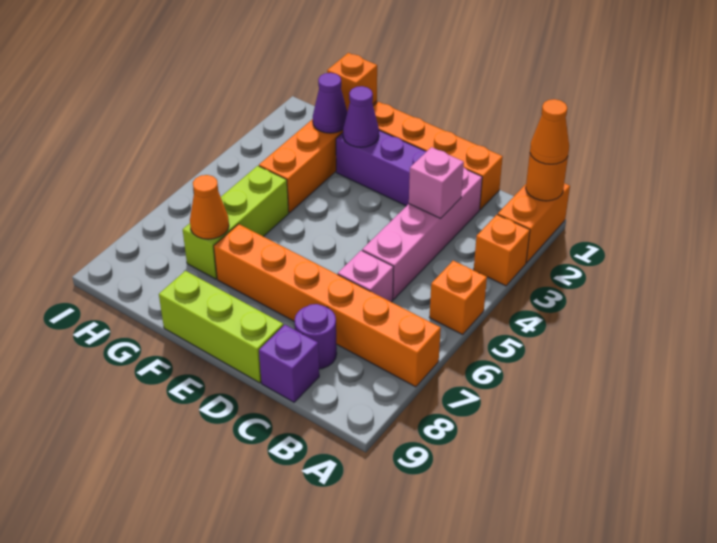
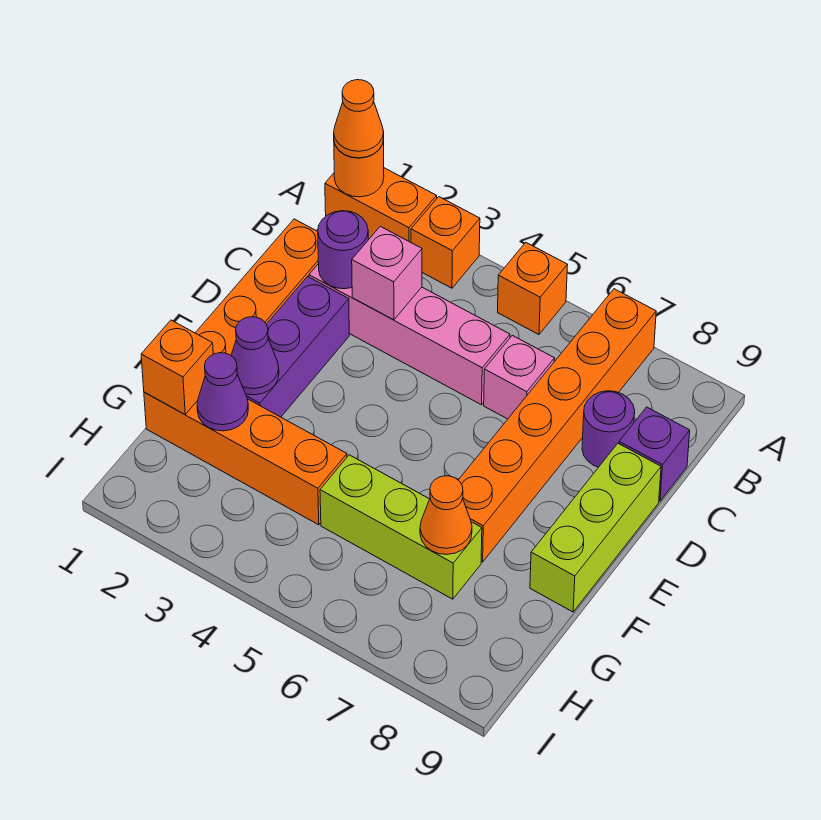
none -> purple round brick C2 level 2

